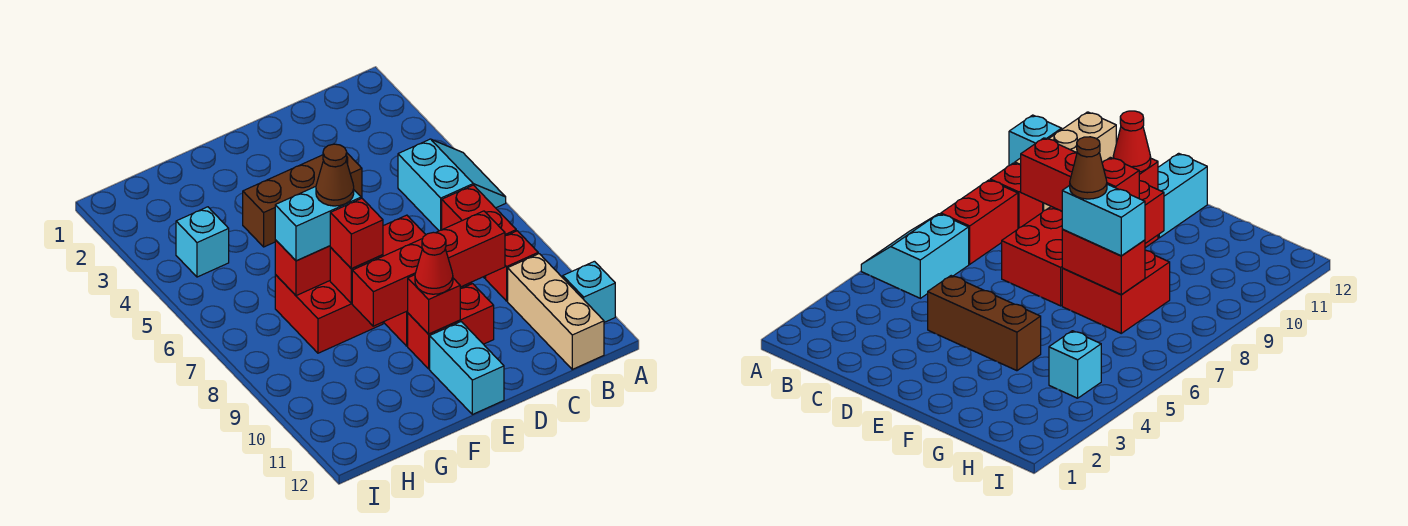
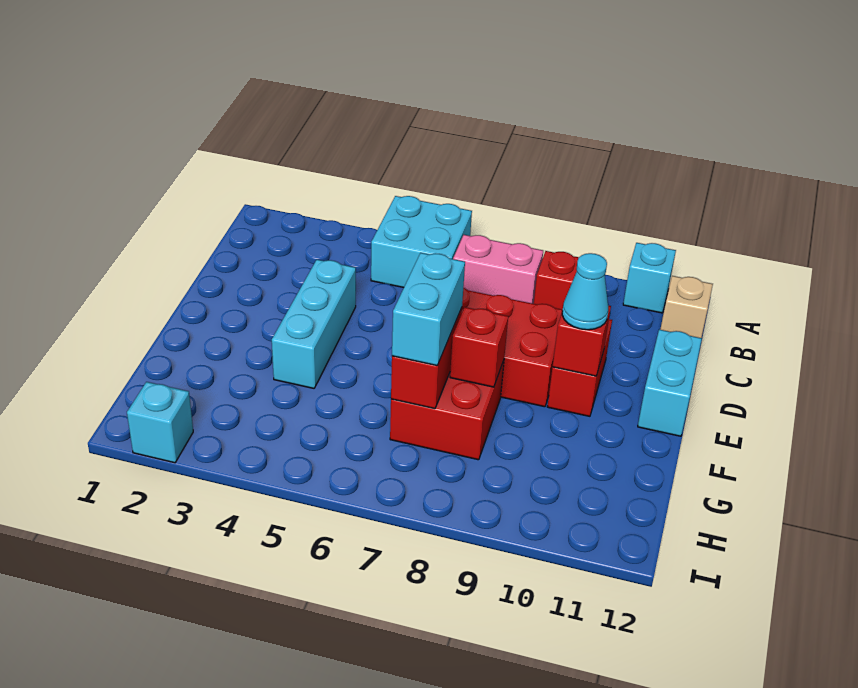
cyan slope A5:B6 level 1 top B -> cyan brick A5:B6 level 1
red brick B7:B8 level 1 -> pink brick B7:B8 level 1
tan brick B10:B12 level 1 -> tan brick B12 level 1
red brick C9:F9 level 2 -> none
brown brick D4:F4 level 1 -> cyan brick D4:F4 level 1
red cone E10 level 3 -> cyan cone E10 level 3
cyan brick E11:E12 level 1 -> cyan brick D12:E12 level 1
brown cone F7 level 4 -> none
red brick F8 level 3 -> none
cyan brick H4 level 1 -> cyan brick I2 level 1

